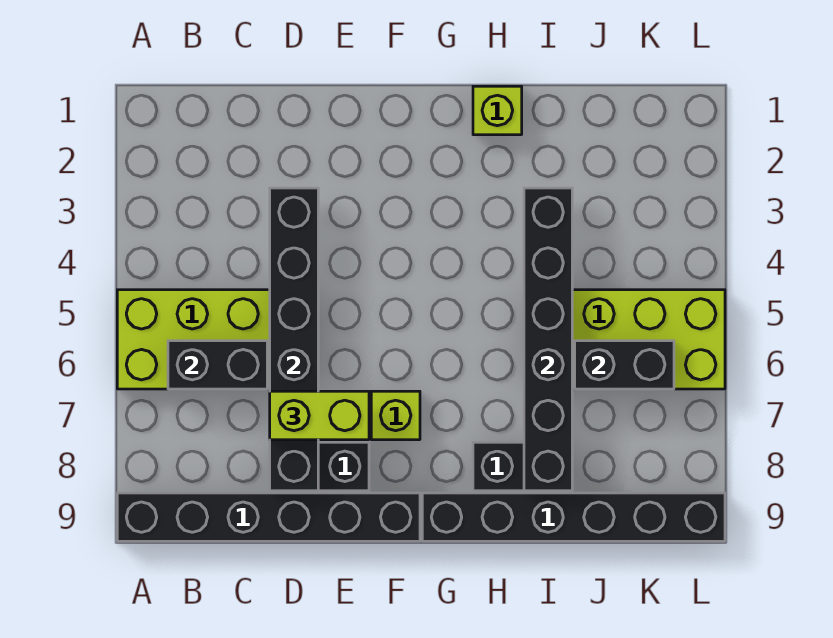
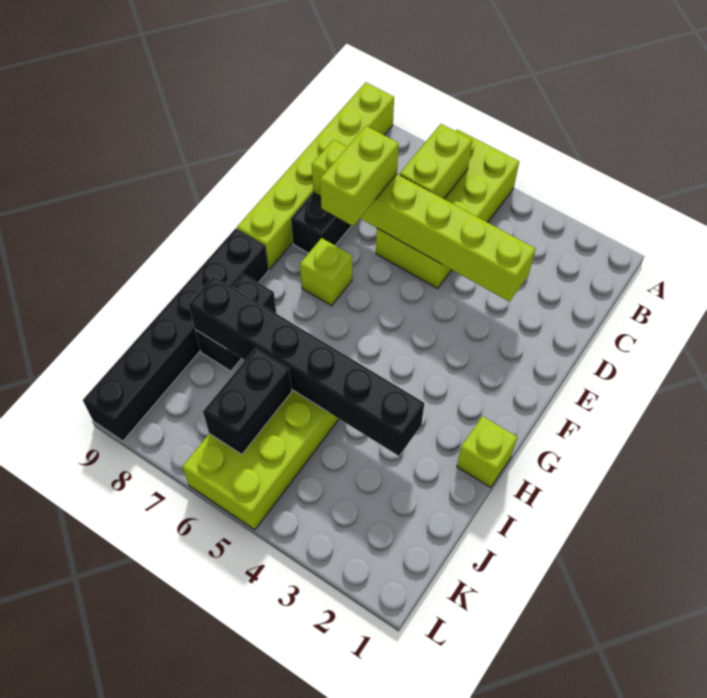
black brick A9:F9 level 1 -> lime brick A9:F9 level 1
black brick B6:C6 level 2 -> lime brick B6:C6 level 2
black brick D3:D8 level 2 -> lime brick D3:D8 level 2

